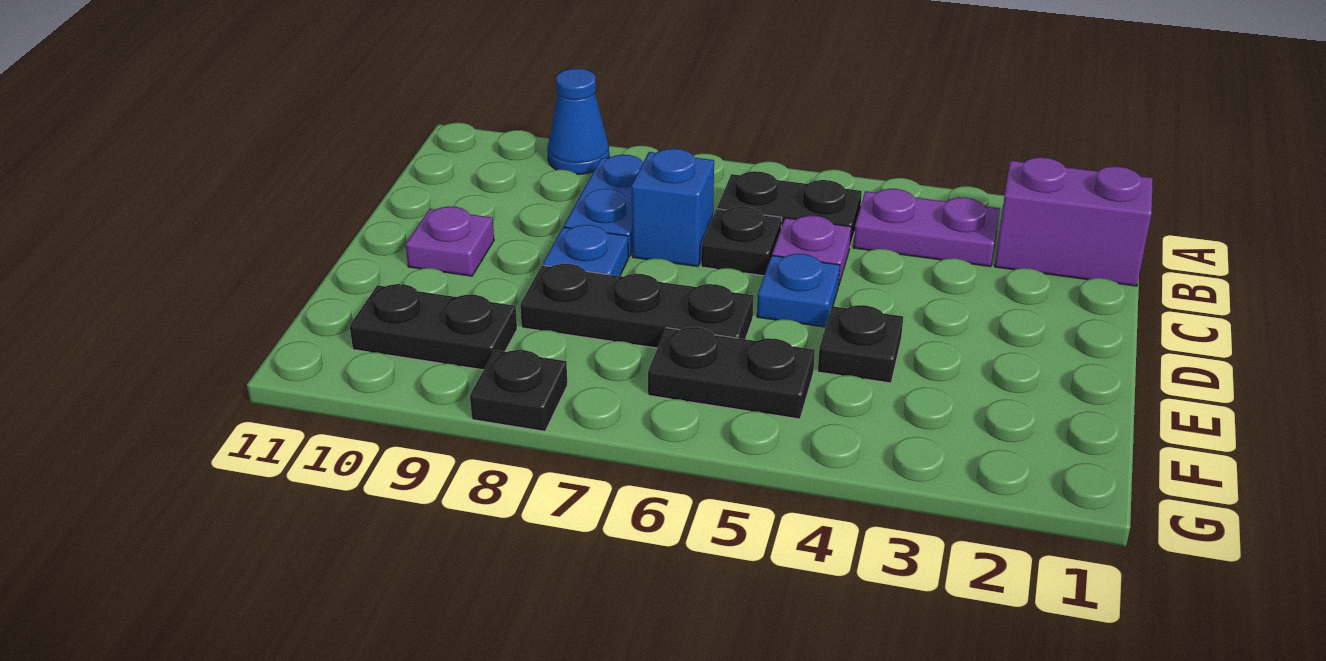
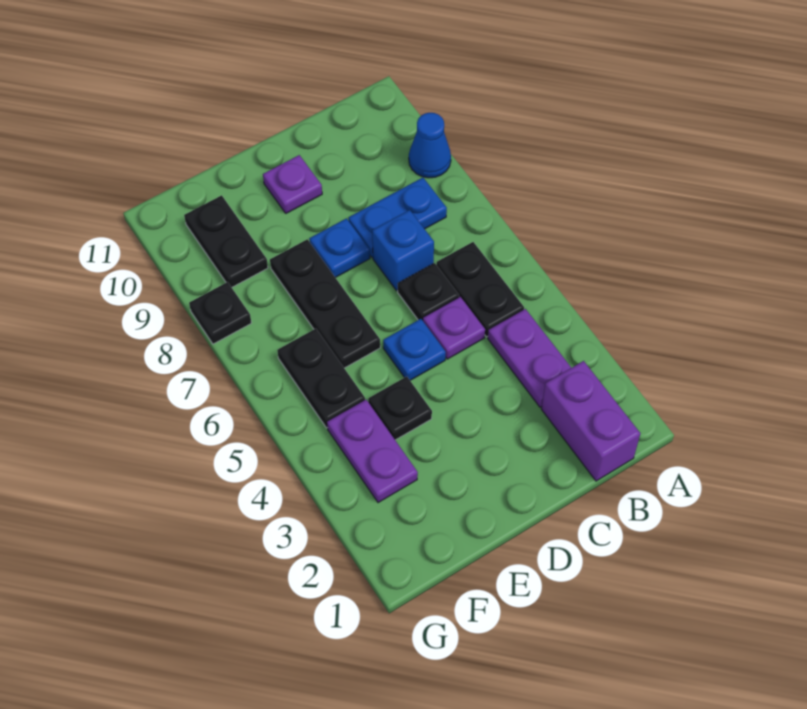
none -> purple plate F3:F4 level 1

